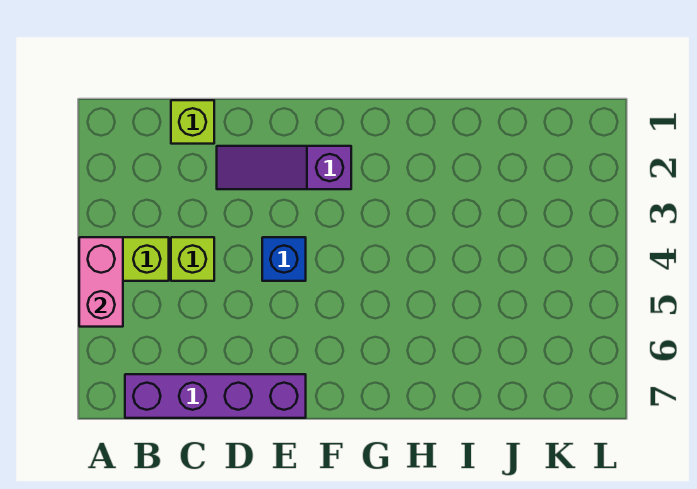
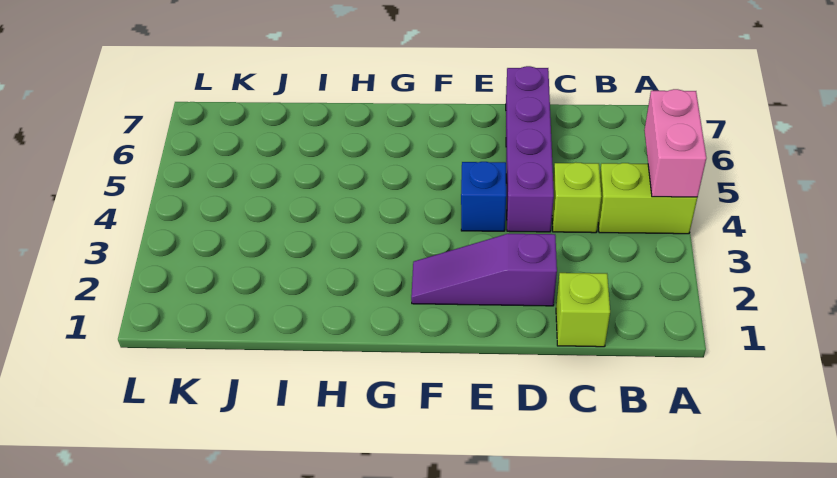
purple brick B7:E7 level 1 -> purple brick D4:D7 level 1
purple slope D2:F2 level 1 top F -> purple slope D2:F2 level 1 top D

